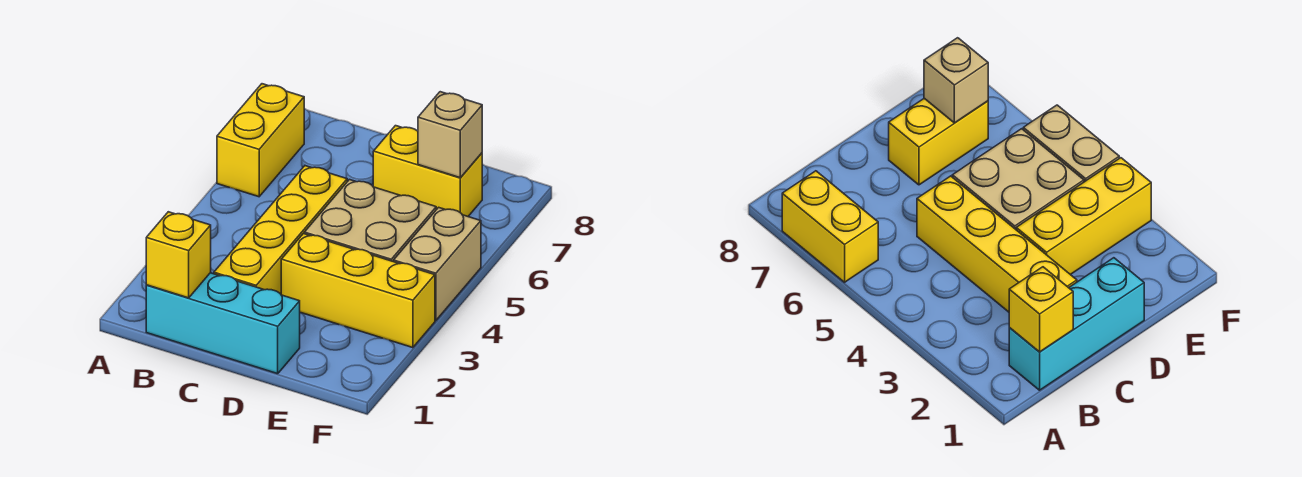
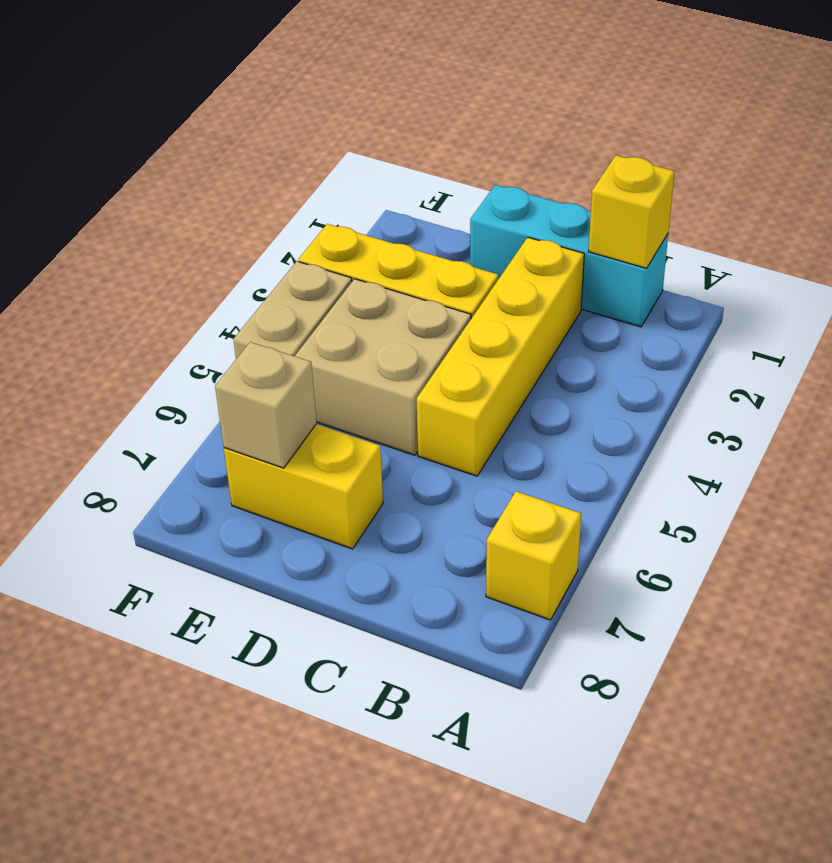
yellow brick A6:A7 level 1 -> yellow brick A7 level 1

